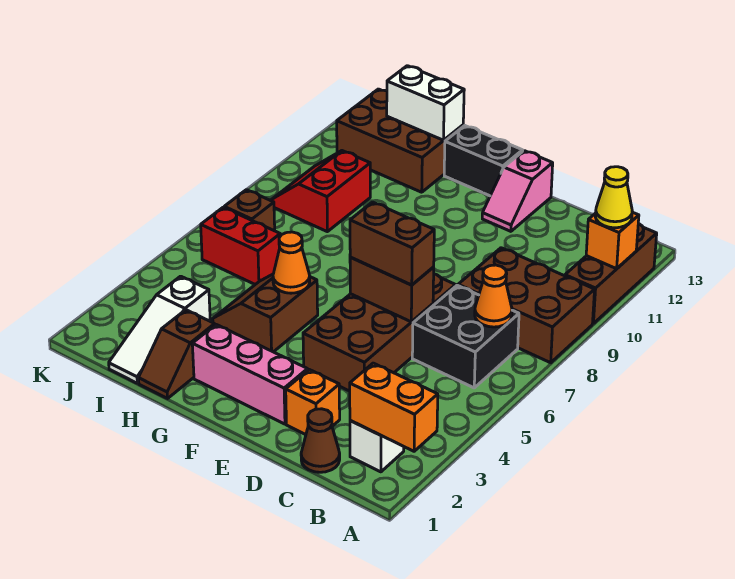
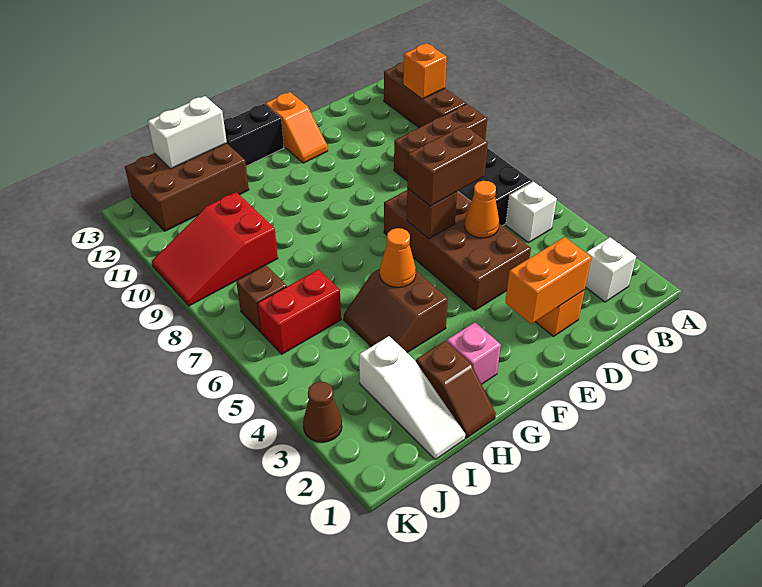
orange brick A2:B2 level 2 -> orange brick D2:E2 level 2
brown brick A8:C9 level 1 -> brown brick A9:C9 level 1
yellow cone A11 level 3 -> none
none -> white brick B5 level 1
orange cone B7 level 2 -> orange cone D5 level 2
brown cone C1 level 1 -> brown cone K3 level 1
brown brick D6:E6 level 2 -> brown brick E6 level 2
pink brick E2:G2 level 1 -> pink brick G2 level 1
pink slope E12:E13 level 1 top 13 -> orange slope E12:E13 level 1 top 13
red slope I9:J10 level 1 top I -> red slope I9:K10 level 1 top I

